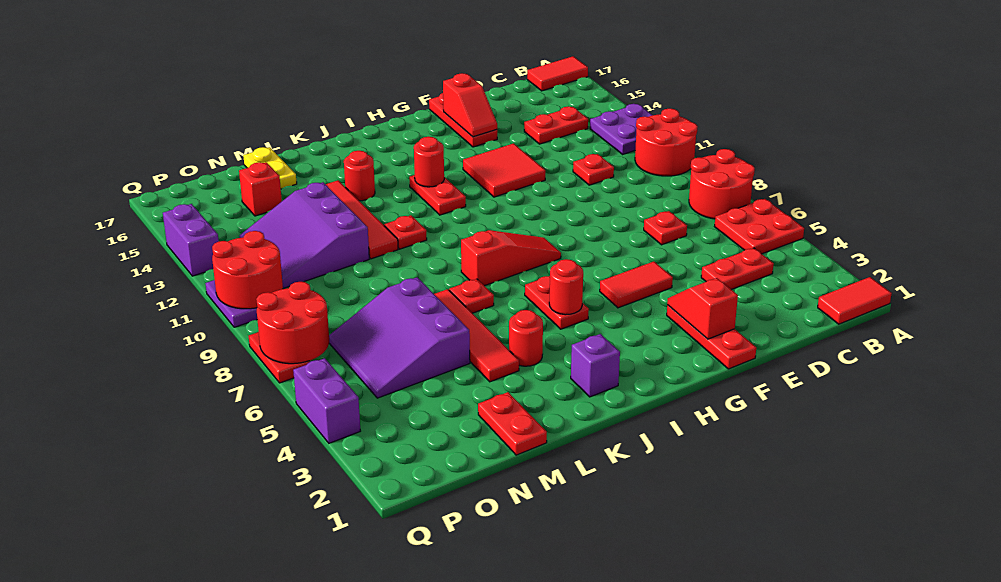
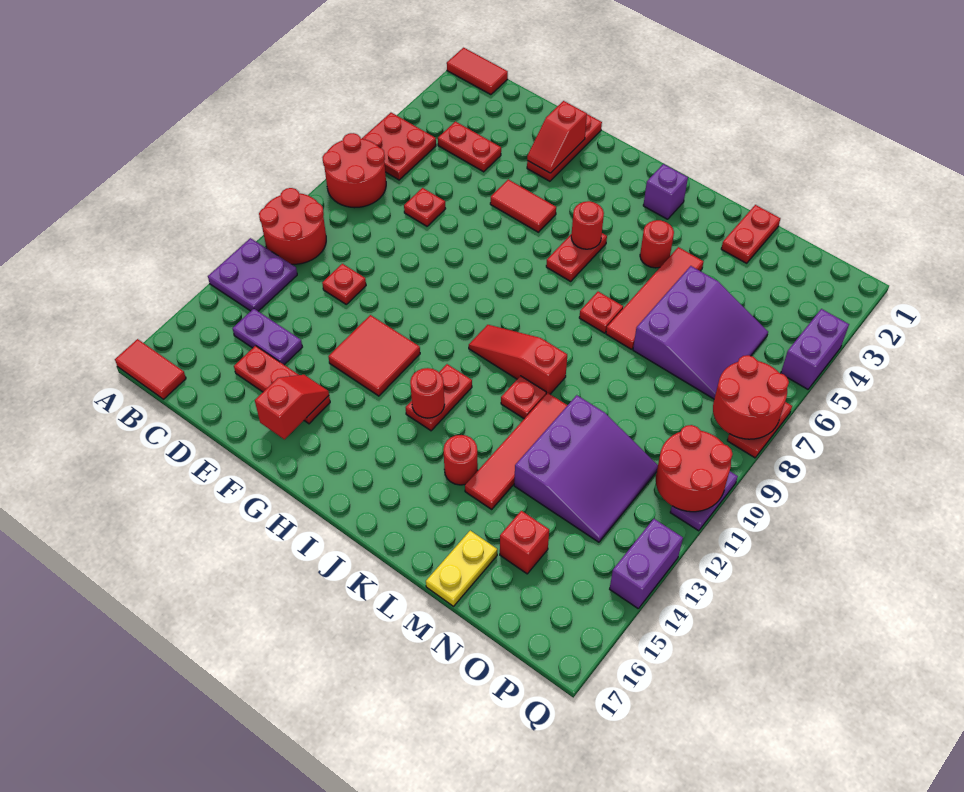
red plate C14:D14 level 1 -> purple plate C14:D14 level 1
red plate F15:F17 level 1 -> red plate D15:F15 level 1
red slope H8:J8 level 1 top J -> red slope I10:K10 level 1 top K

